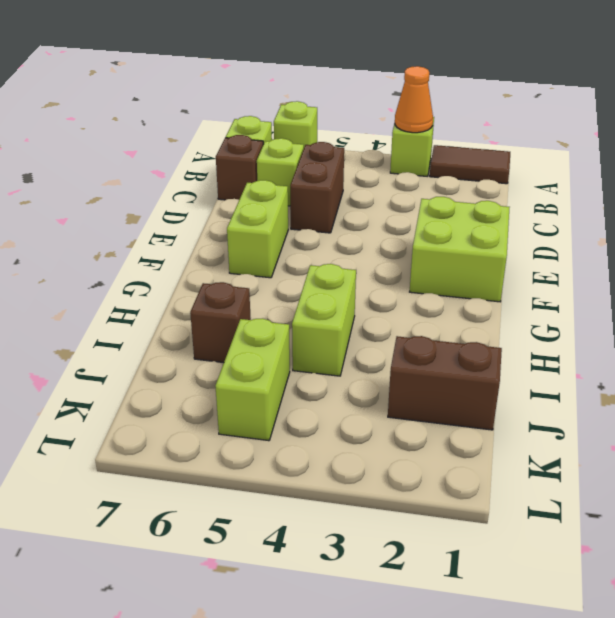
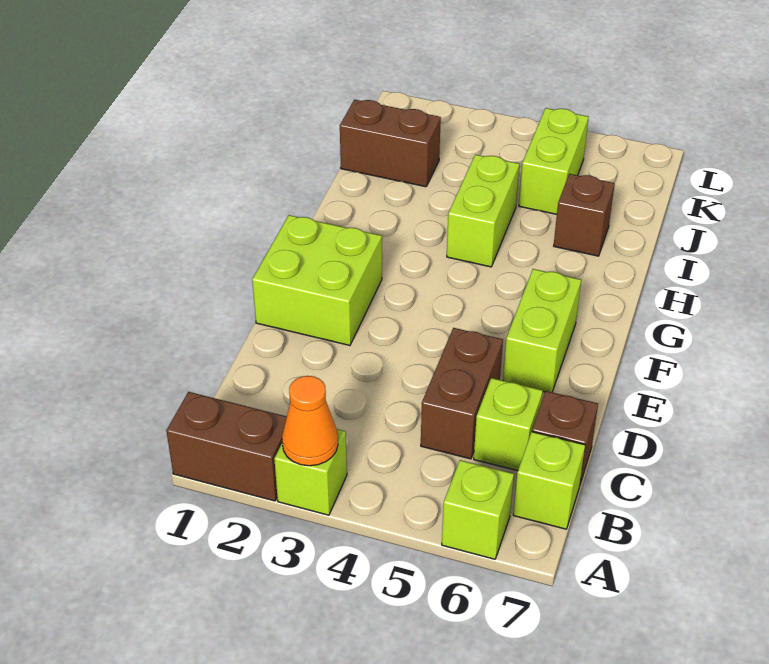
brown tile A1:A2 level 1 -> brown brick A1:A2 level 1

